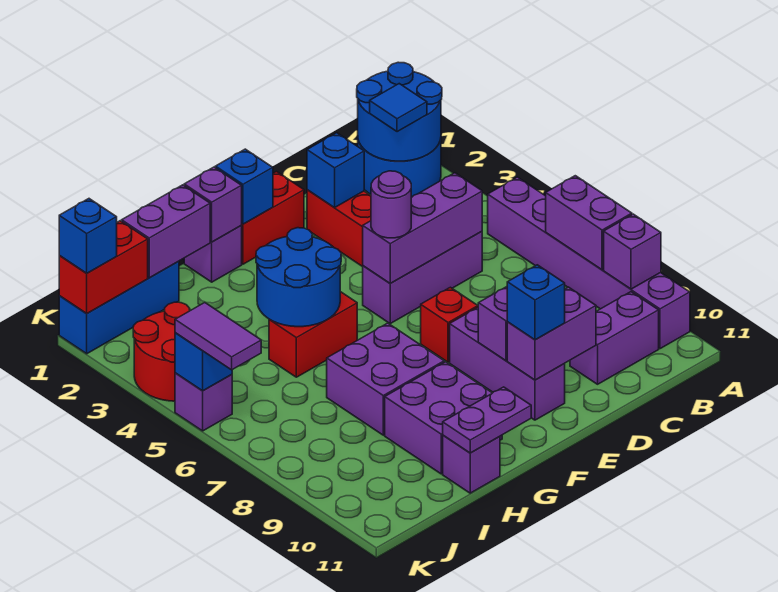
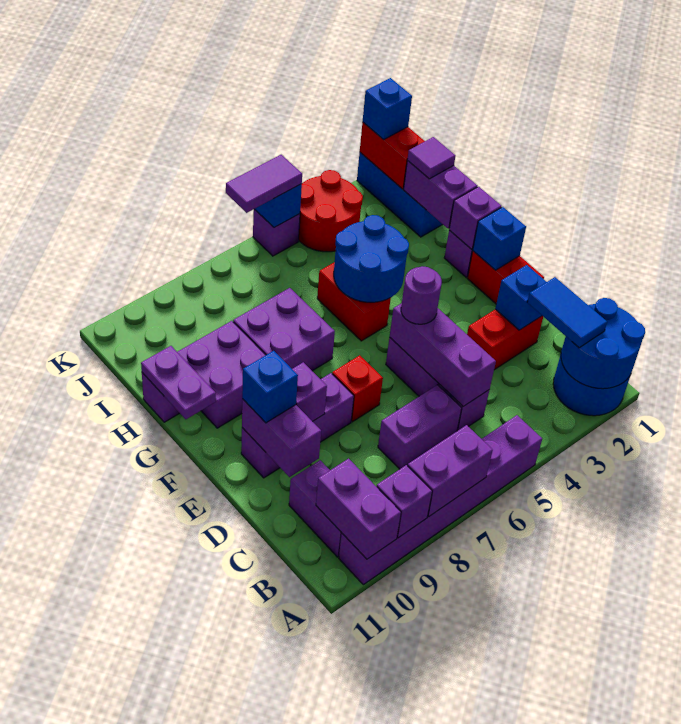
none -> purple brick A10:B10 level 2
blue tile B2 level 3 -> blue tile B2:C2 level 3
none -> purple brick C6:C7 level 1
none -> purple tile I1 level 3

